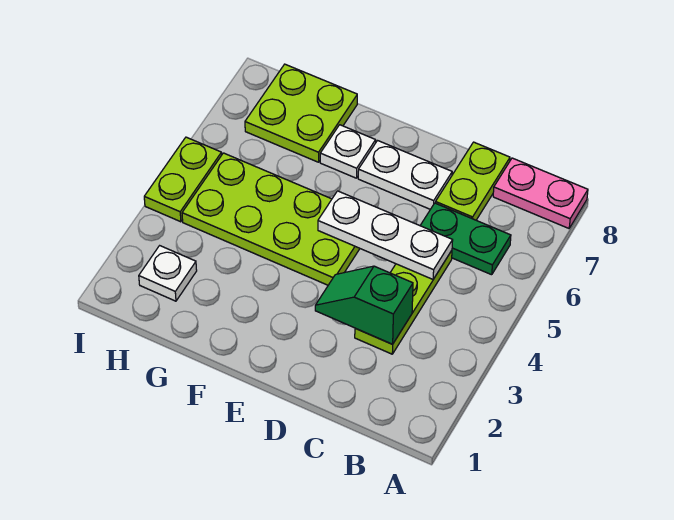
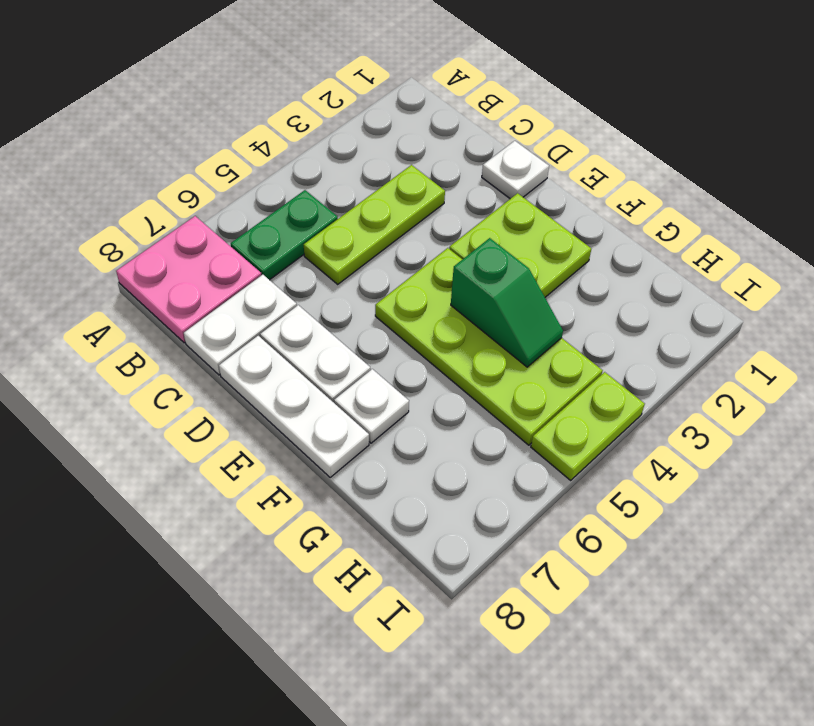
pink plate A8:B8 level 1 -> pink plate A7:B8 level 1
green plate B6:C6 level 1 -> green plate B5:B6 level 1
green slope C3:D3 level 2 top C -> green slope F4:G4 level 2 top F
white plate C5:E5 level 2 -> white plate D8:F8 level 1
lime plate C7:C8 level 1 -> white plate C7:C8 level 1
lime plate G7:H8 level 1 -> lime plate E2:F3 level 1
white plate H2 level 1 -> white plate D1 level 1

